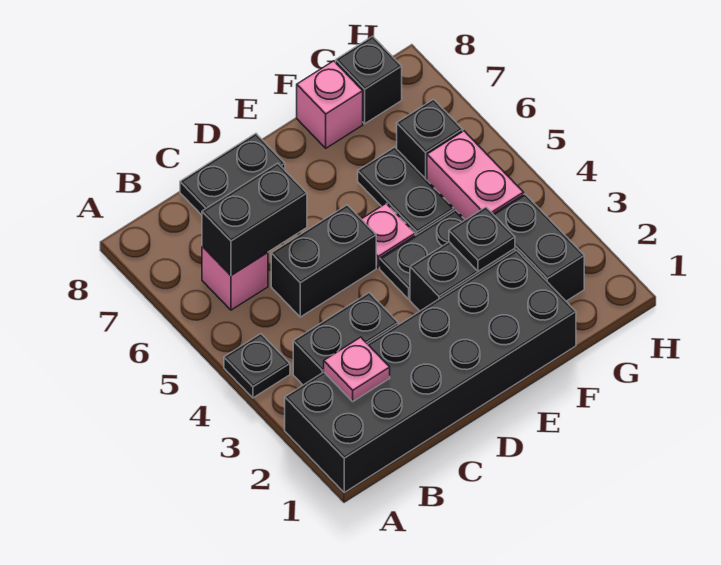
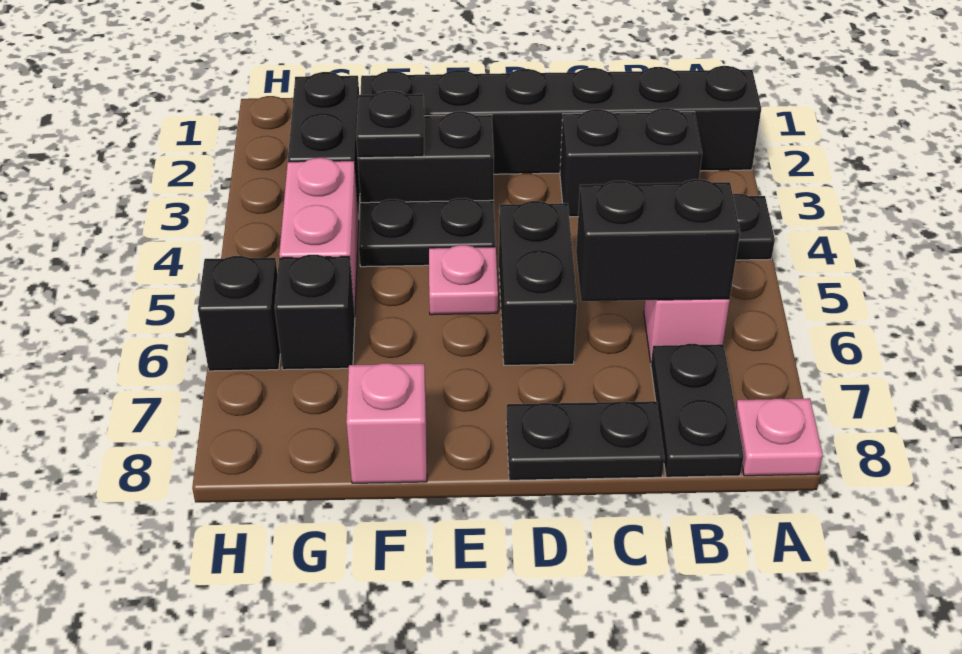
black brick A1:F2 level 1 -> black brick A2:F2 level 1
pink plate B2 level 2 -> pink plate A8 level 1
black brick C5:D5 level 1 -> black brick D5:D6 level 1
black plate F5:F6 level 1 -> black plate B7:B8 level 1
black brick G8 level 1 -> black brick H6 level 1

